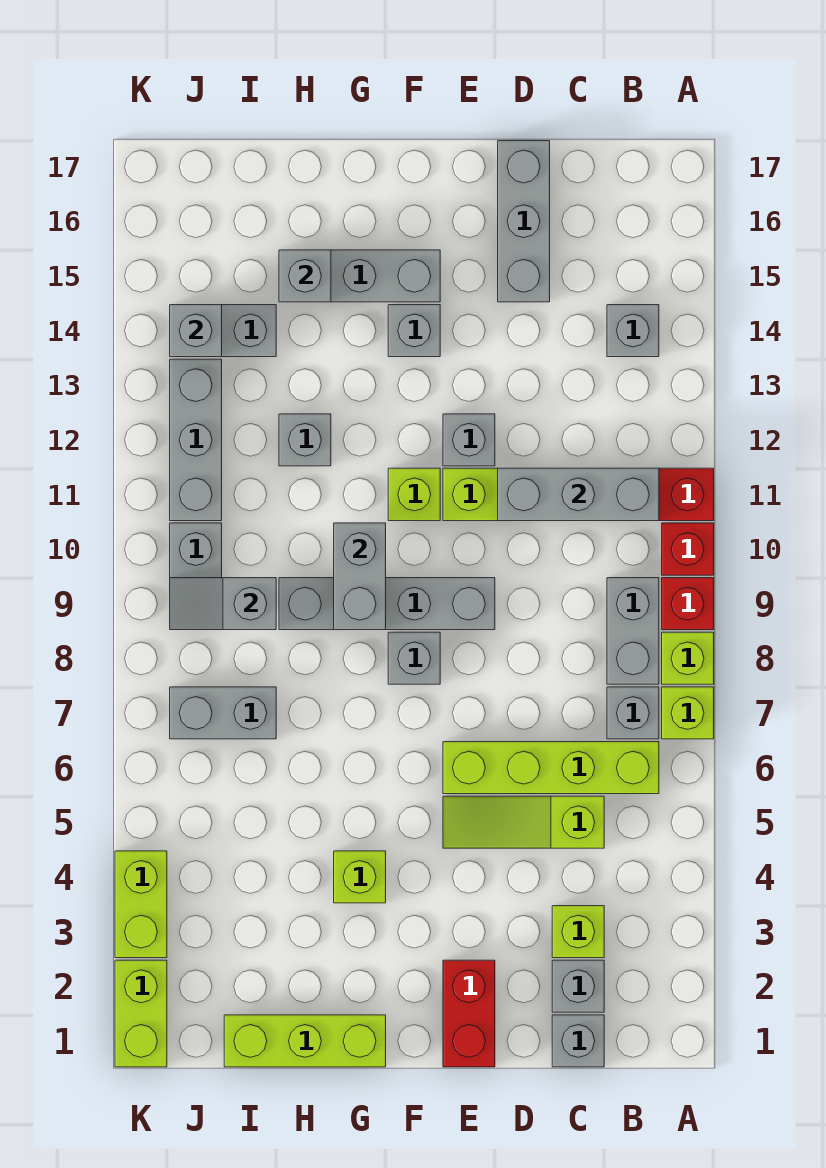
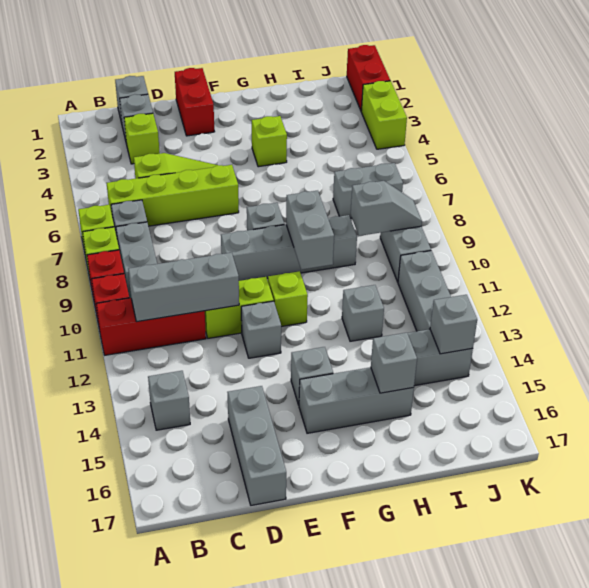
lime brick G1:I1 level 1 -> none
lime brick K1:K2 level 1 -> red brick K1:K2 level 1

